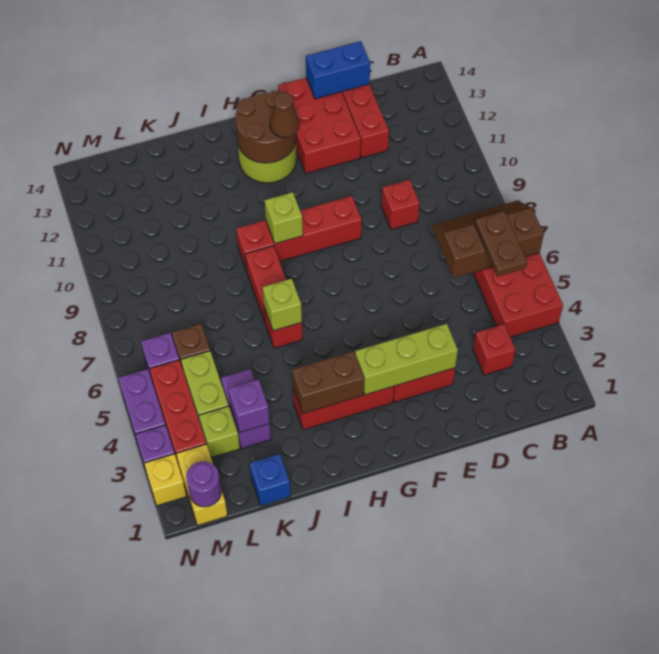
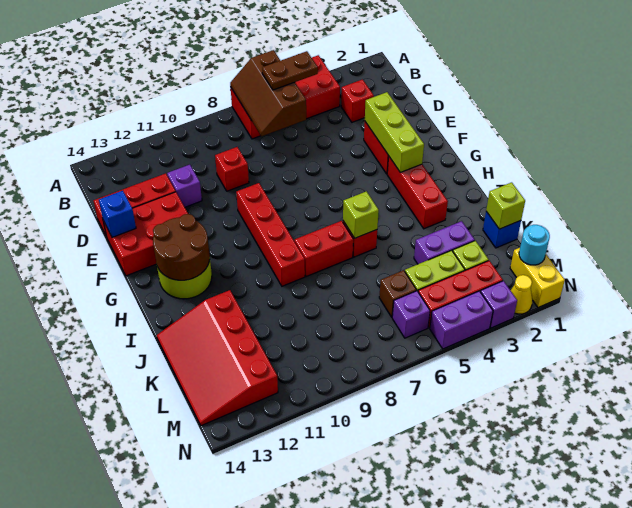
blue brick D14:E14 level 2 -> blue brick E14 level 2
brown cone G12 level 3 -> none
brown brick H3:I3 level 2 -> none
lime brick H9 level 2 -> lime brick K1 level 2
none -> red slope J12:M14 level 1 top 12
purple brick K3 level 2 -> purple brick D11 level 1
yellow brick M1:M2 level 1 -> yellow brick M1:N1 level 1
purple round brick M1 level 2 -> cyan round brick M1 level 2
yellow brick N2 level 1 -> yellow cone N2 level 1

